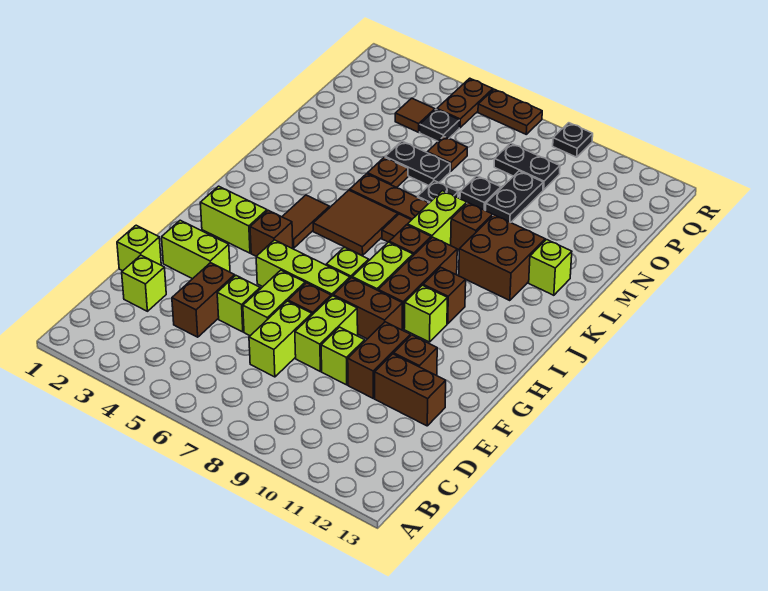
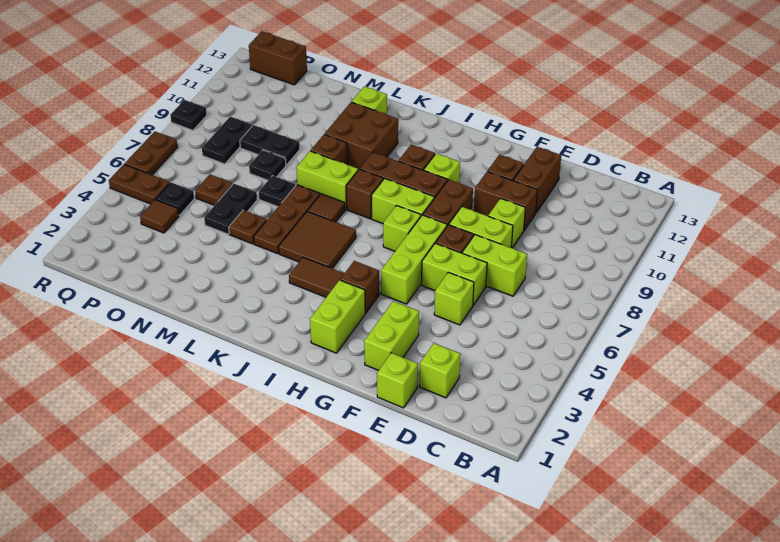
brown brick D4:E4 level 1 -> brown brick P13:Q13 level 1

